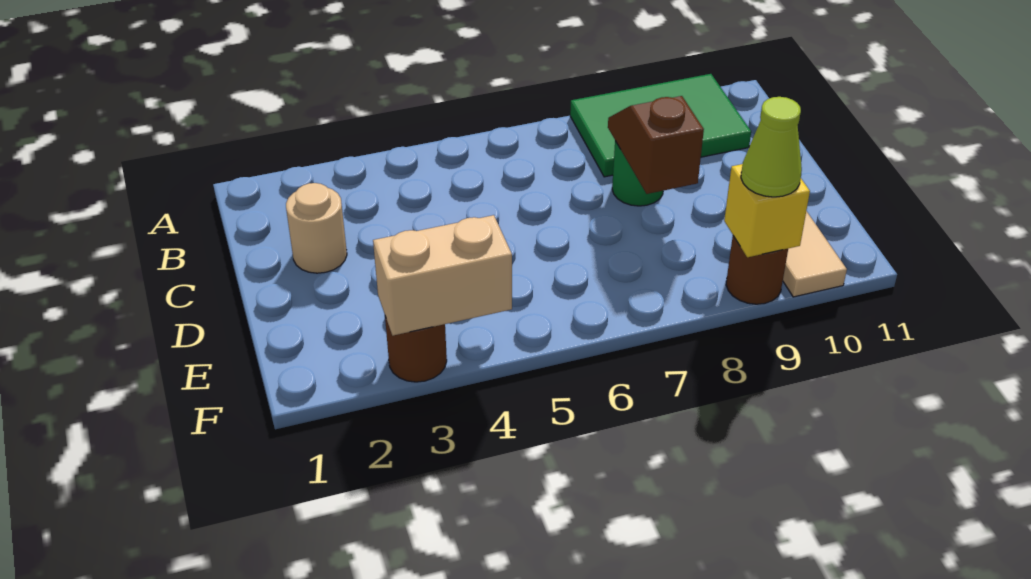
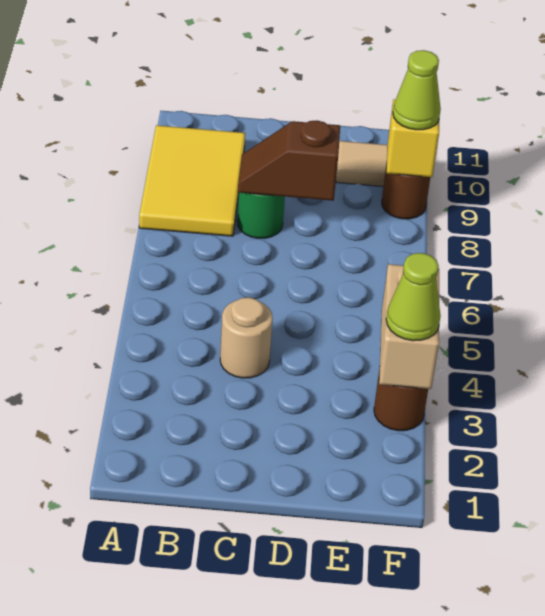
green tile A8:B10 level 1 -> yellow tile A8:B10 level 1
tan round brick C2 level 1 -> tan round brick C4 level 1
none -> lime cone F3 level 3

